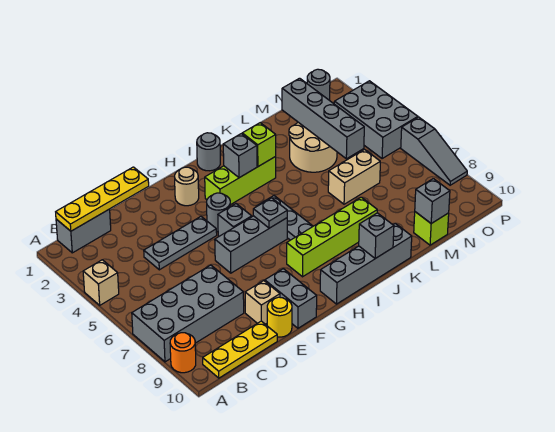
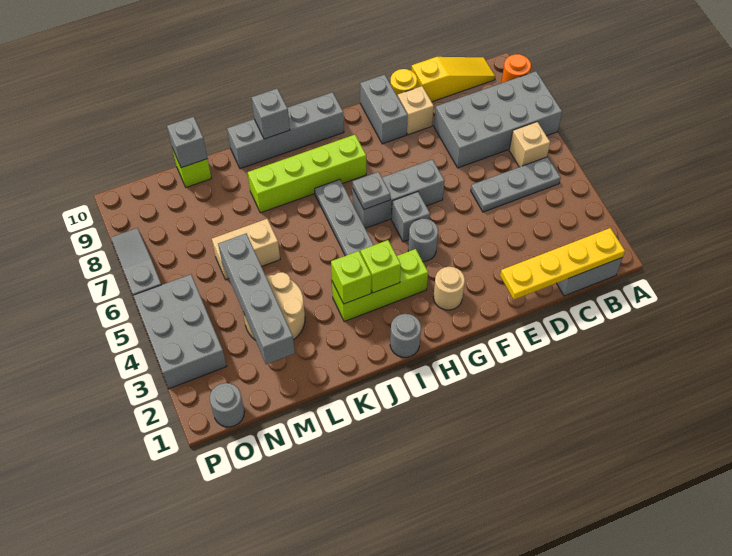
tan brick A4 level 1 -> tan brick B6 level 1
yellow plate B10:D10 level 1 -> yellow slope B10:D10 level 1 top D
grey plate D4:F4 level 1 -> grey plate B5:D5 level 1
grey brick I3 level 2 -> lime brick I3 level 2

